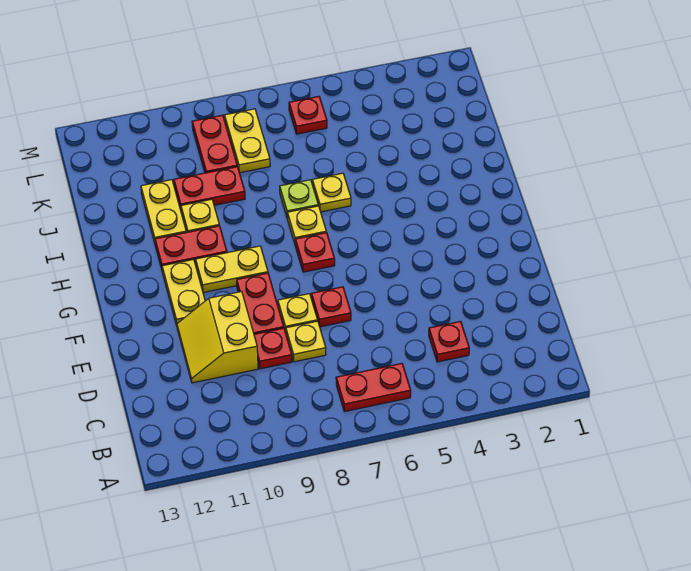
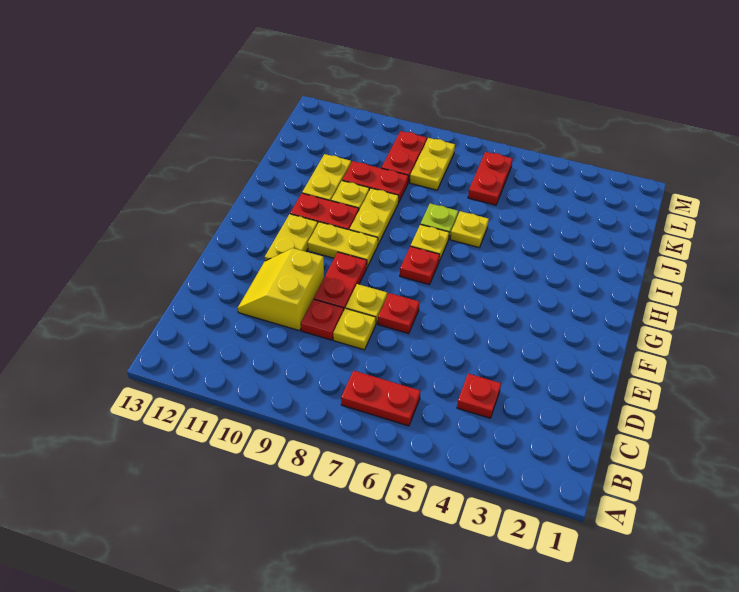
none -> yellow plate H9:I9 level 1
red plate L6 level 1 -> red plate K6:L6 level 1

